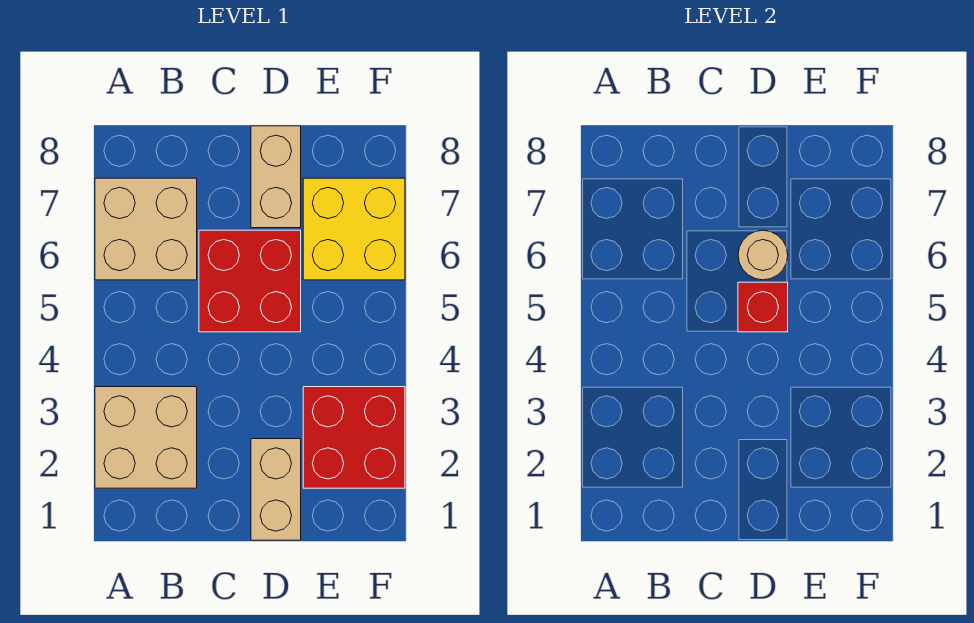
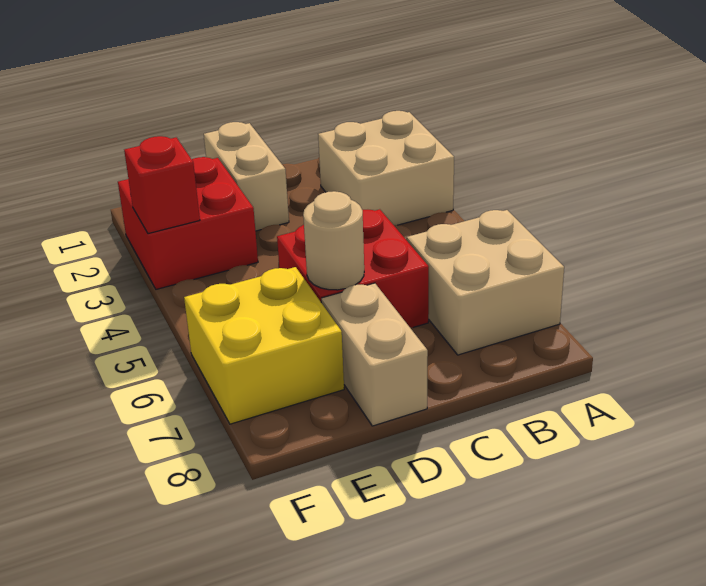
red brick D5 level 2 -> red brick F3 level 2

